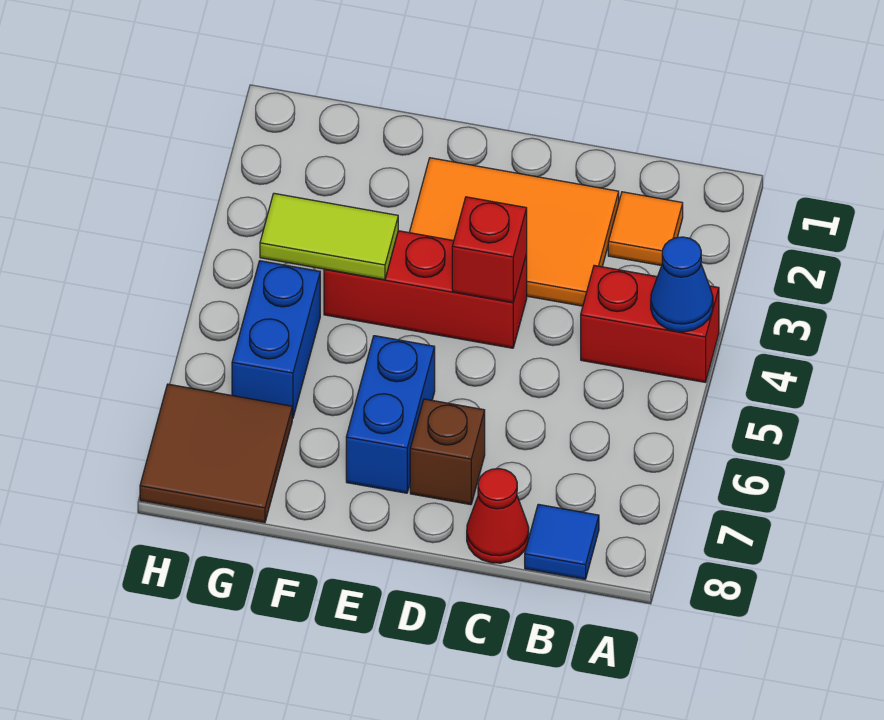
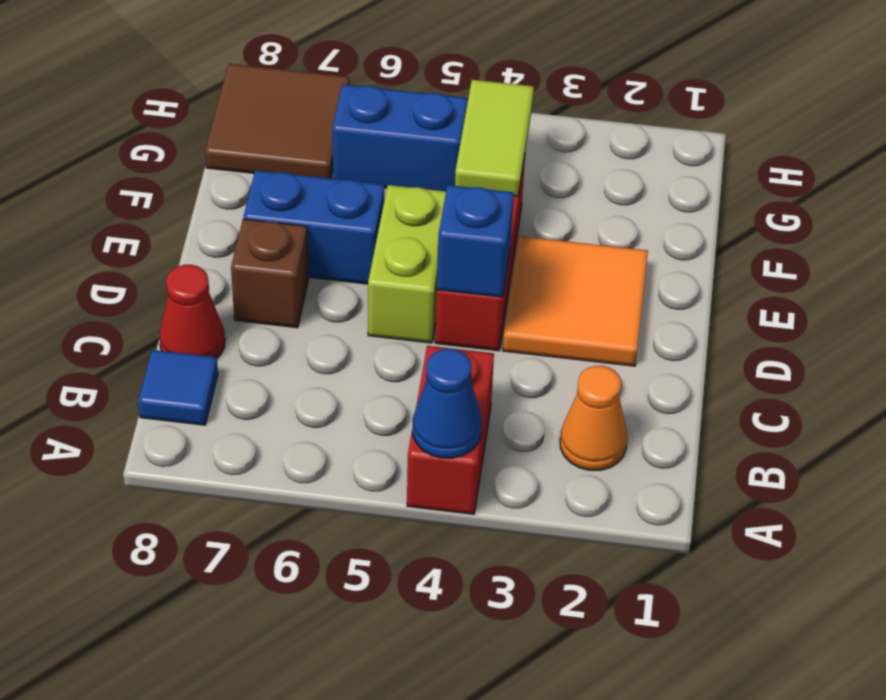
orange tile B2 level 1 -> orange cone B2 level 1
orange tile C2:E3 level 1 -> orange tile D2:E3 level 1
red brick D4 level 2 -> blue brick D4 level 2
none -> lime brick D5:E5 level 1

